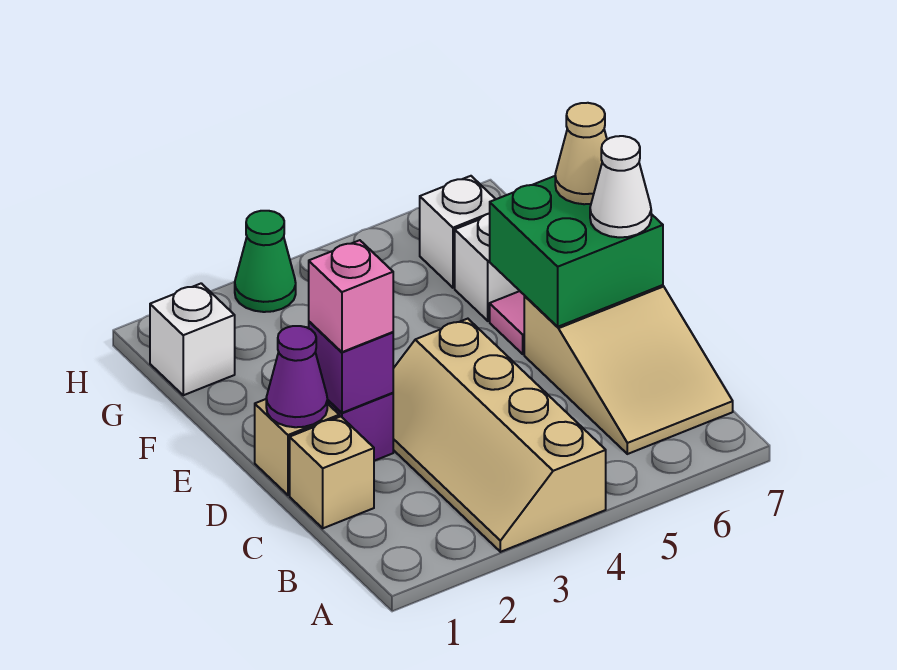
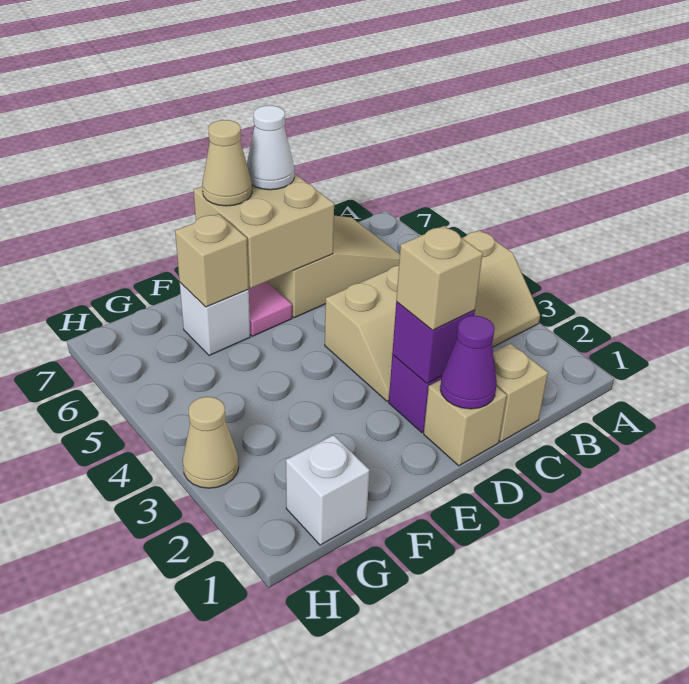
pink brick D2 level 3 -> tan brick D2 level 3
green brick D6:E7 level 2 -> tan brick D6:E7 level 2
none -> tan brick F6 level 2
white brick G6 level 1 -> none
green cone H3 level 1 -> tan cone H3 level 1

